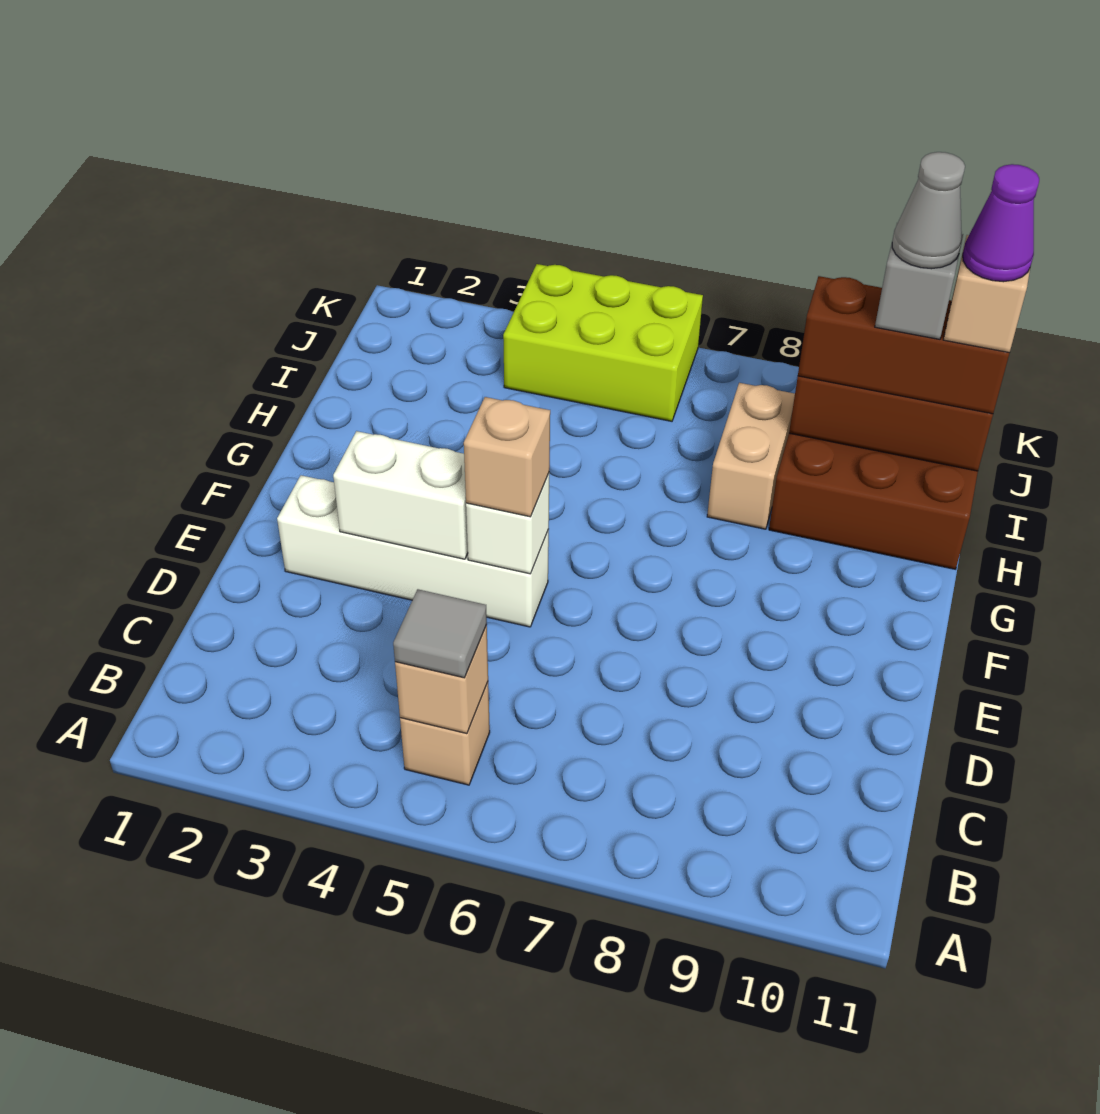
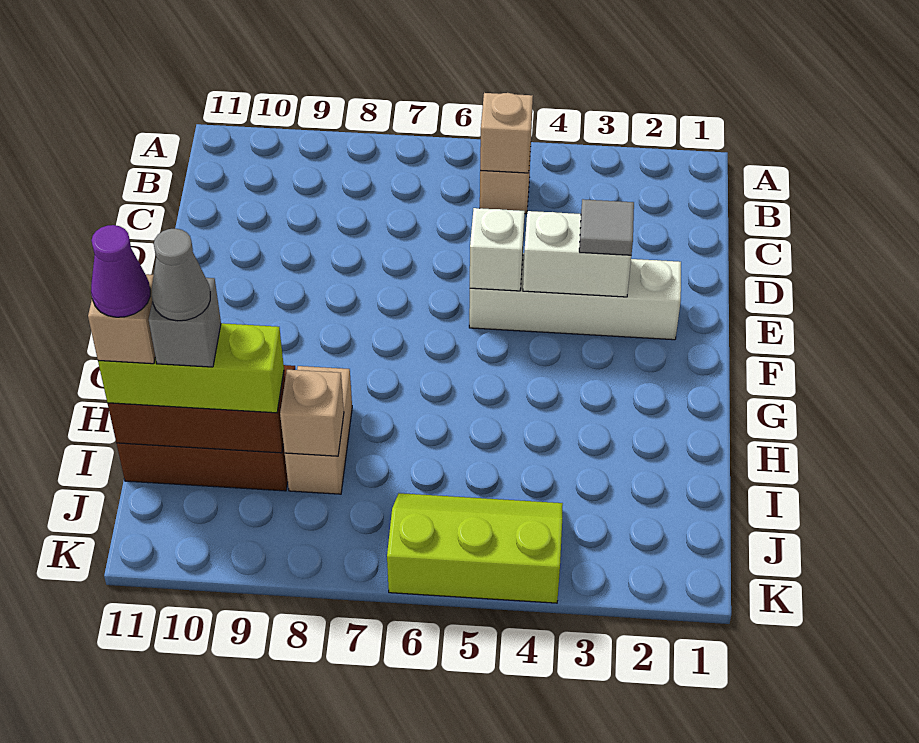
grey tile B5 level 3 -> grey tile E3 level 3
tan brick E5 level 3 -> tan brick I8 level 2
brown brick I9:I11 level 3 -> lime brick I9:I11 level 3
lime brick J4:K6 level 1 -> lime slope J4:K6 level 1 top K

